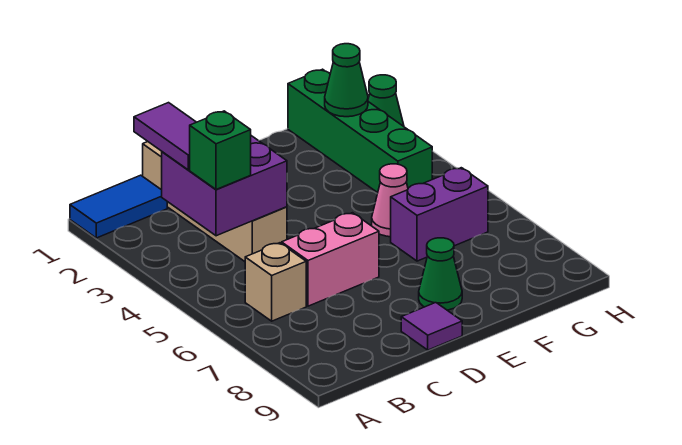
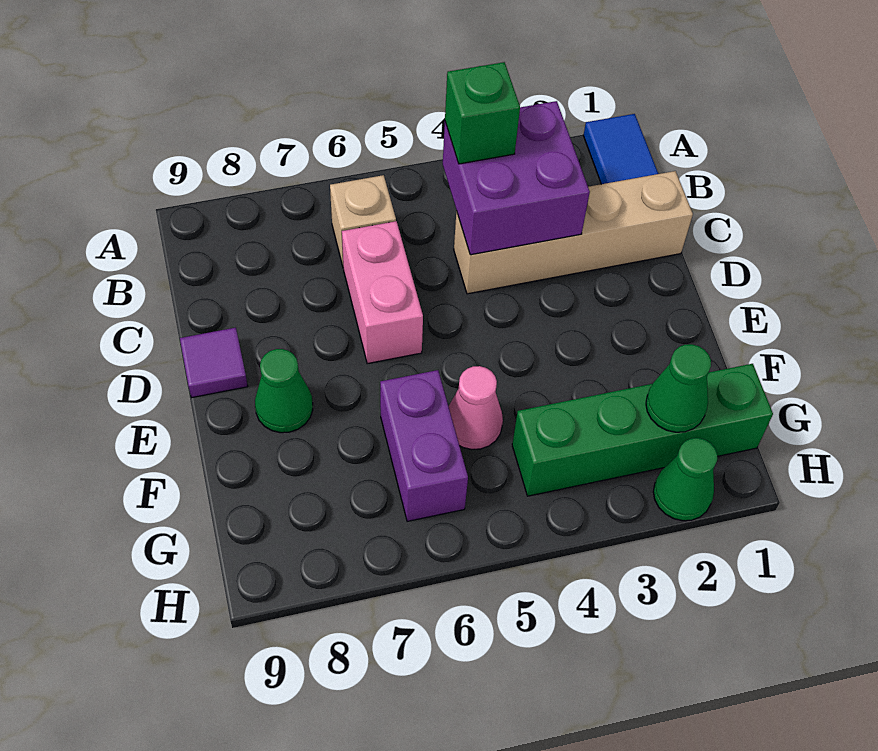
purple tile B2:B3 level 3 -> none

